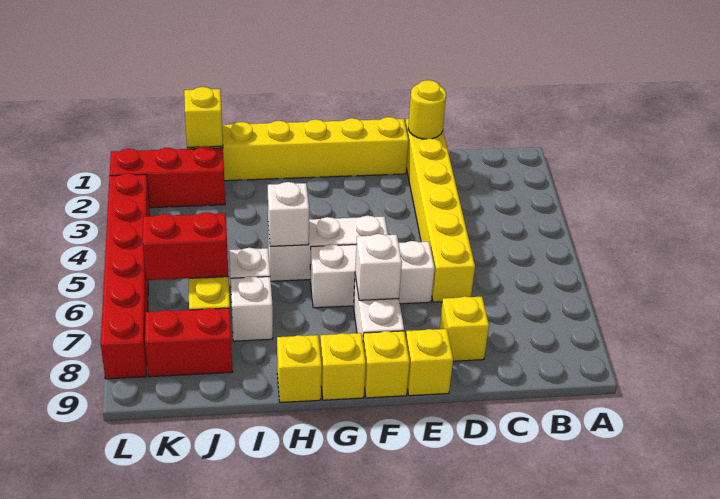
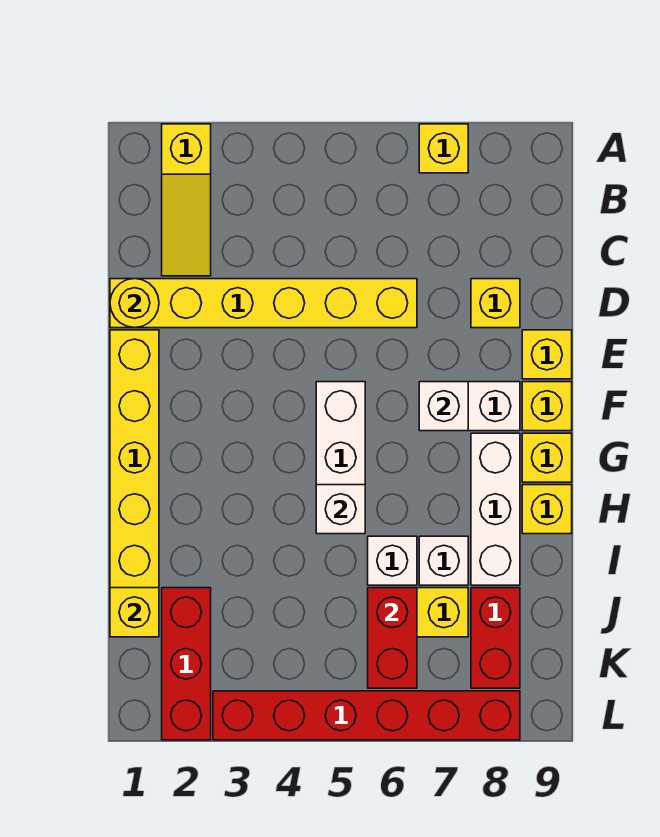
none -> yellow slope A2:C2 level 1 top A
none -> yellow brick A7 level 1
white brick E6:G6 level 1 -> white brick G8:I8 level 1

